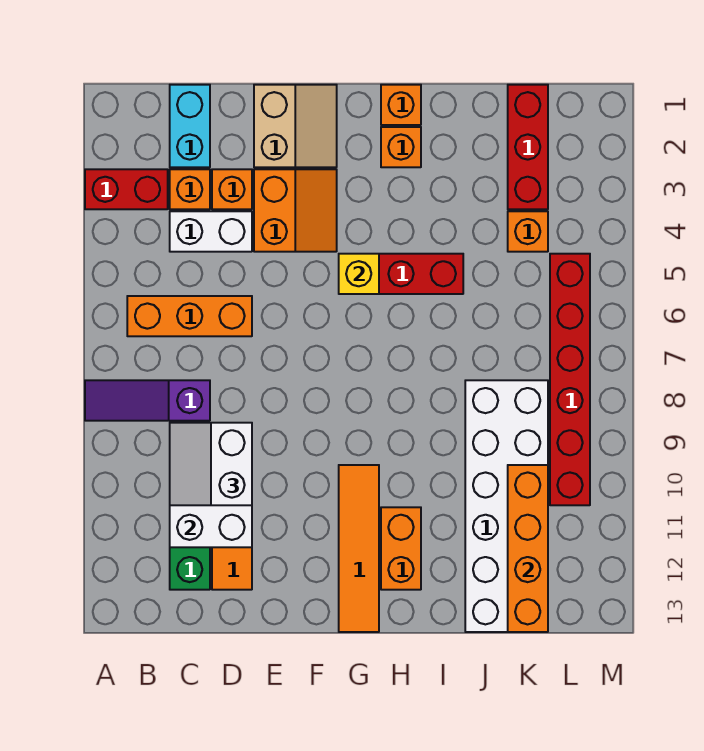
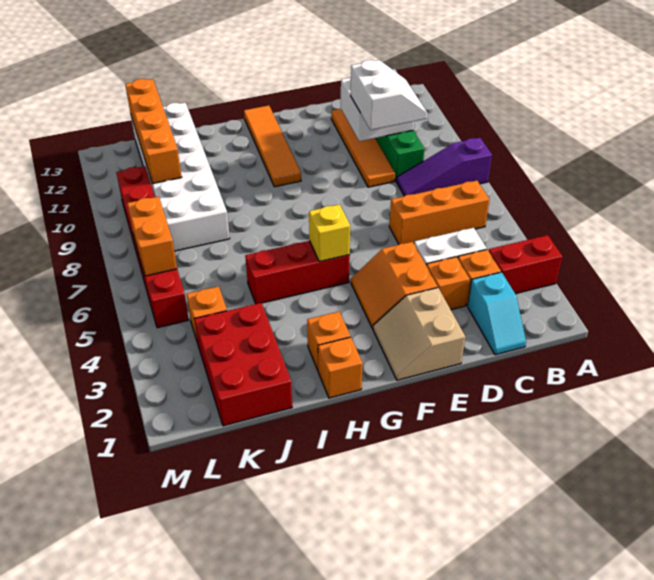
purple slope A8:C8 level 1 top C -> purple slope A8:C8 level 1 top A
cyan brick C1:C2 level 1 -> cyan slope C1:C2 level 1 top 2
orange brick H11:H12 level 1 -> orange brick L6:L7 level 2
red brick K1:K3 level 1 -> red brick J1:K3 level 1

